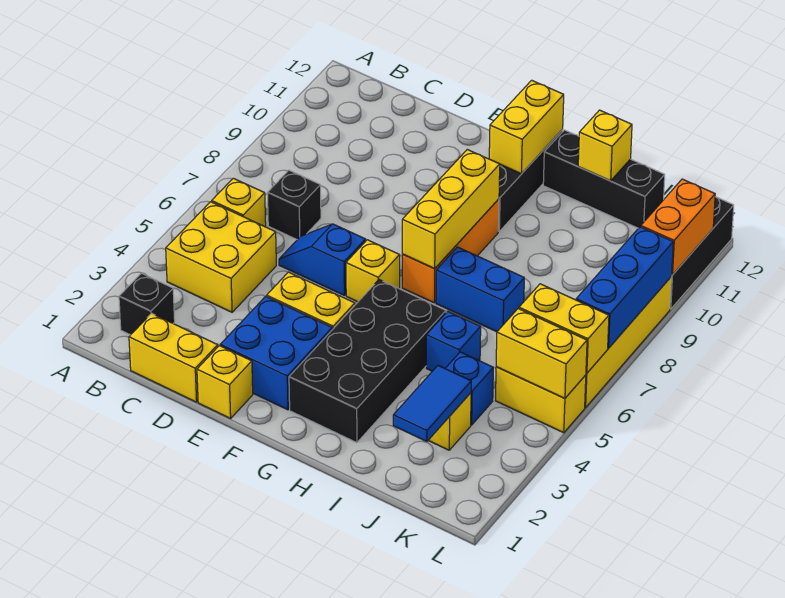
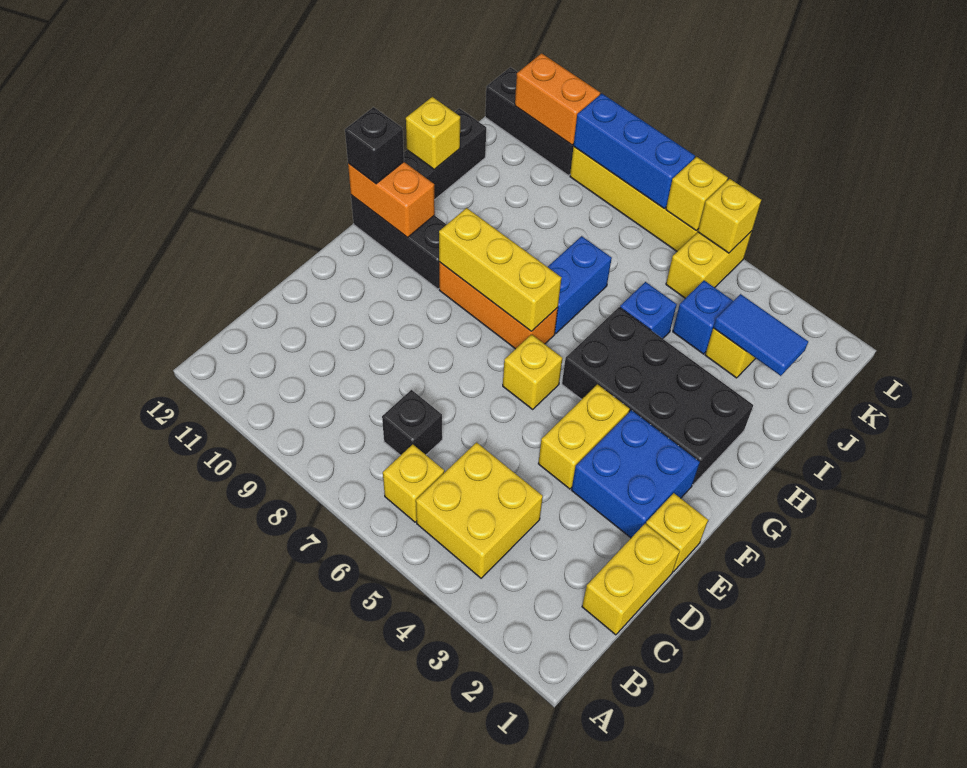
black brick B2 level 1 -> black brick G12 level 3
blue slope D6:E6 level 1 top E -> none
yellow brick G11:G12 level 2 -> orange brick G11:G12 level 2
yellow brick K5:L5 level 2 -> yellow brick L5 level 2
yellow brick K6:L6 level 2 -> yellow brick L6 level 2

